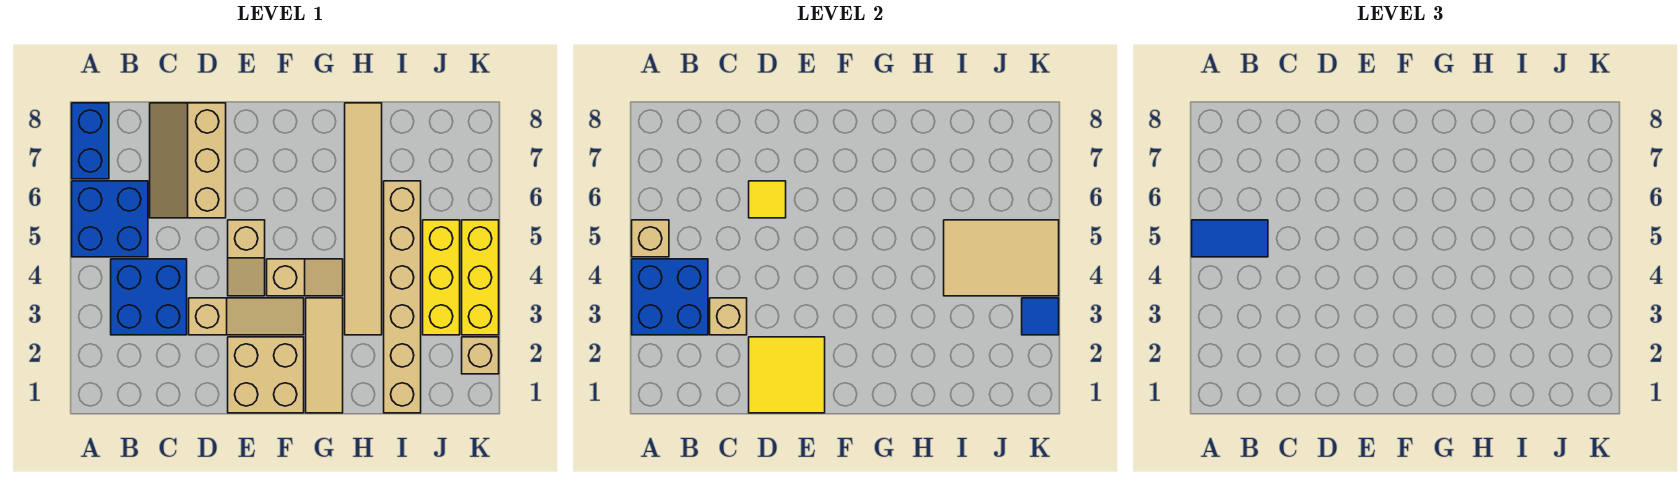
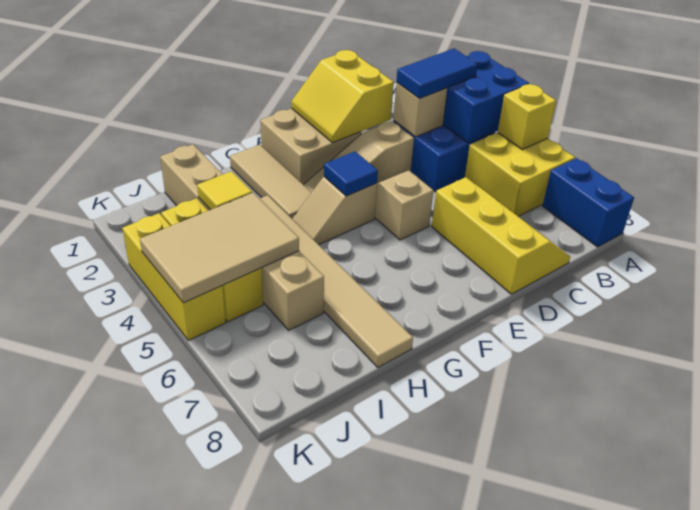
blue brick A5:B6 level 1 -> yellow brick A5:B6 level 1
tan brick A5 level 2 -> yellow brick A5 level 2
blue tile A5:B5 level 3 -> blue tile B3:C3 level 3
tan slope C6:D8 level 1 top D -> yellow slope C6:D8 level 1 top D
yellow tile D1:E2 level 2 -> yellow slope D1:E2 level 2 top D
yellow tile D6 level 2 -> yellow tile I3 level 2
tan brick K2 level 1 -> none
blue tile K3 level 2 -> blue tile F4 level 2

